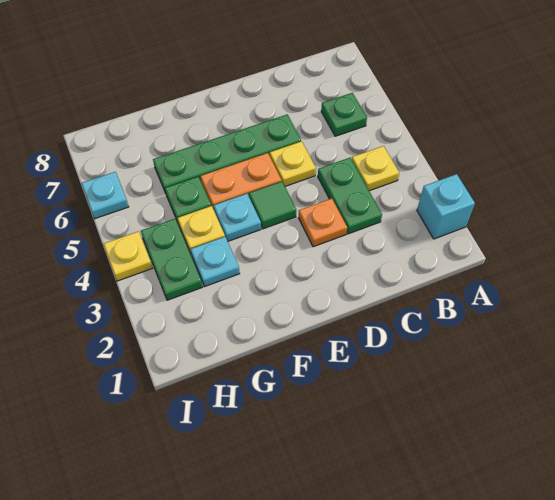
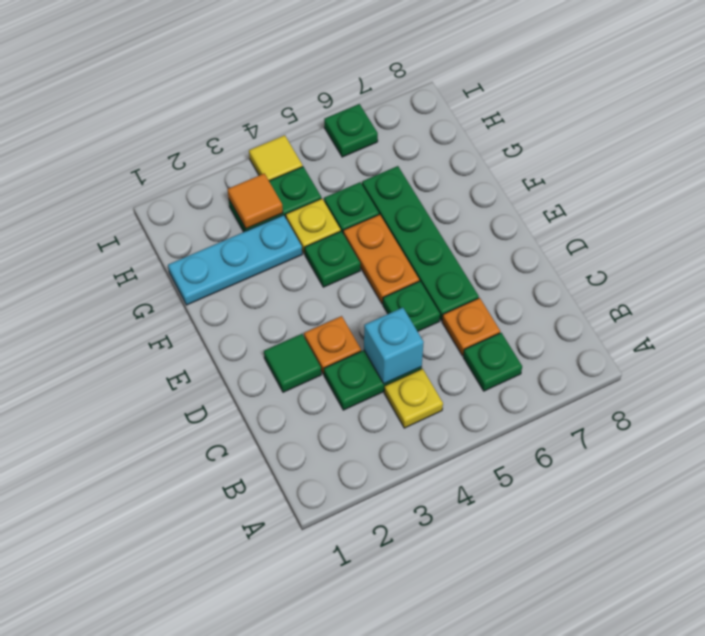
cyan brick A2 level 1 -> cyan brick C4 level 2
none -> orange plate C6 level 1
yellow plate D5 level 1 -> green plate D5 level 1
green tile E4 level 1 -> green tile D2 level 1
cyan plate F4 level 1 -> green plate F4 level 1
cyan plate G3 level 1 -> cyan plate G1:G3 level 1
none -> orange tile H3 level 2
yellow plate I4 level 1 -> yellow tile I4 level 1
cyan plate I6 level 1 -> green plate I6 level 1

